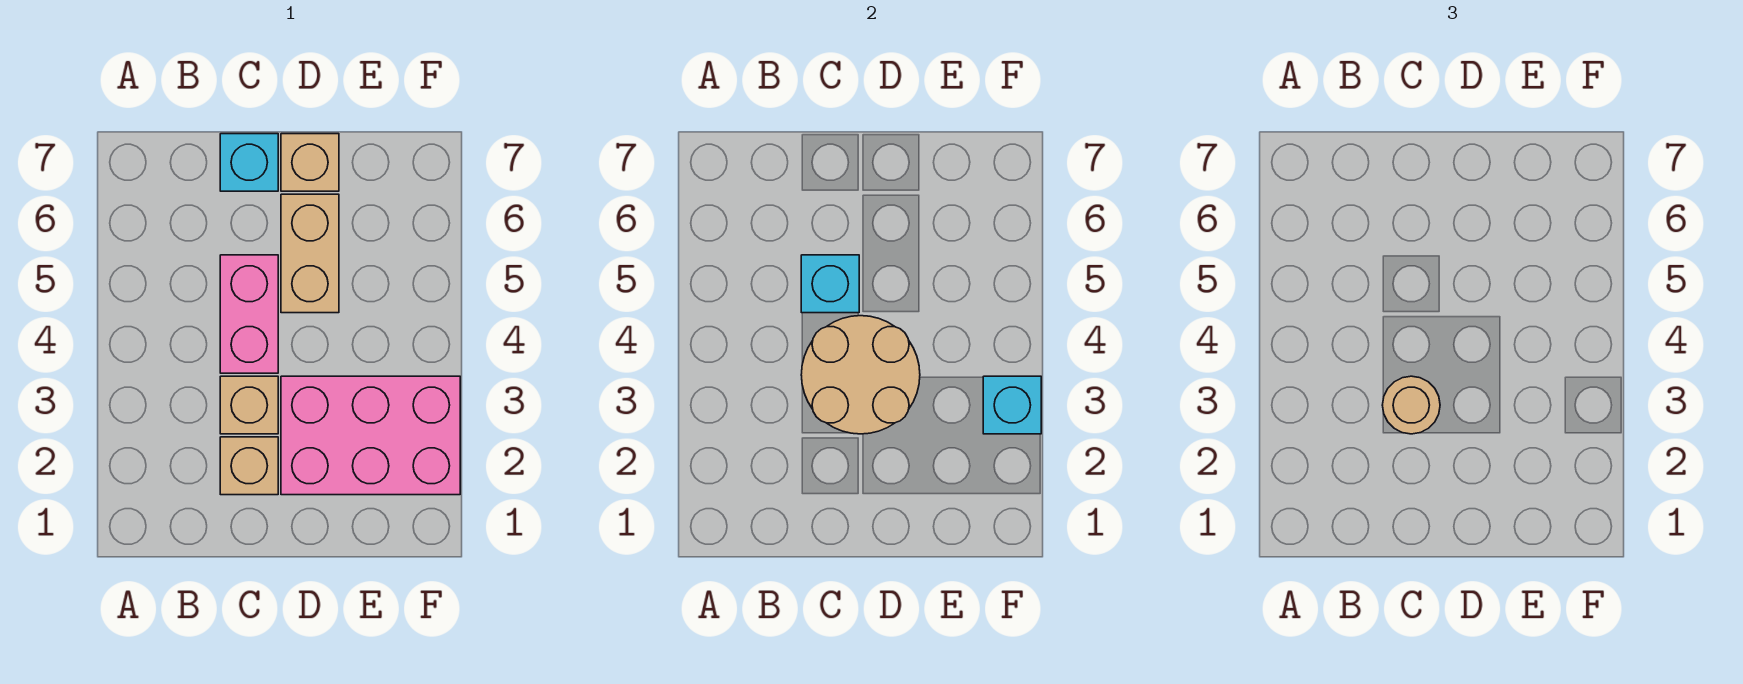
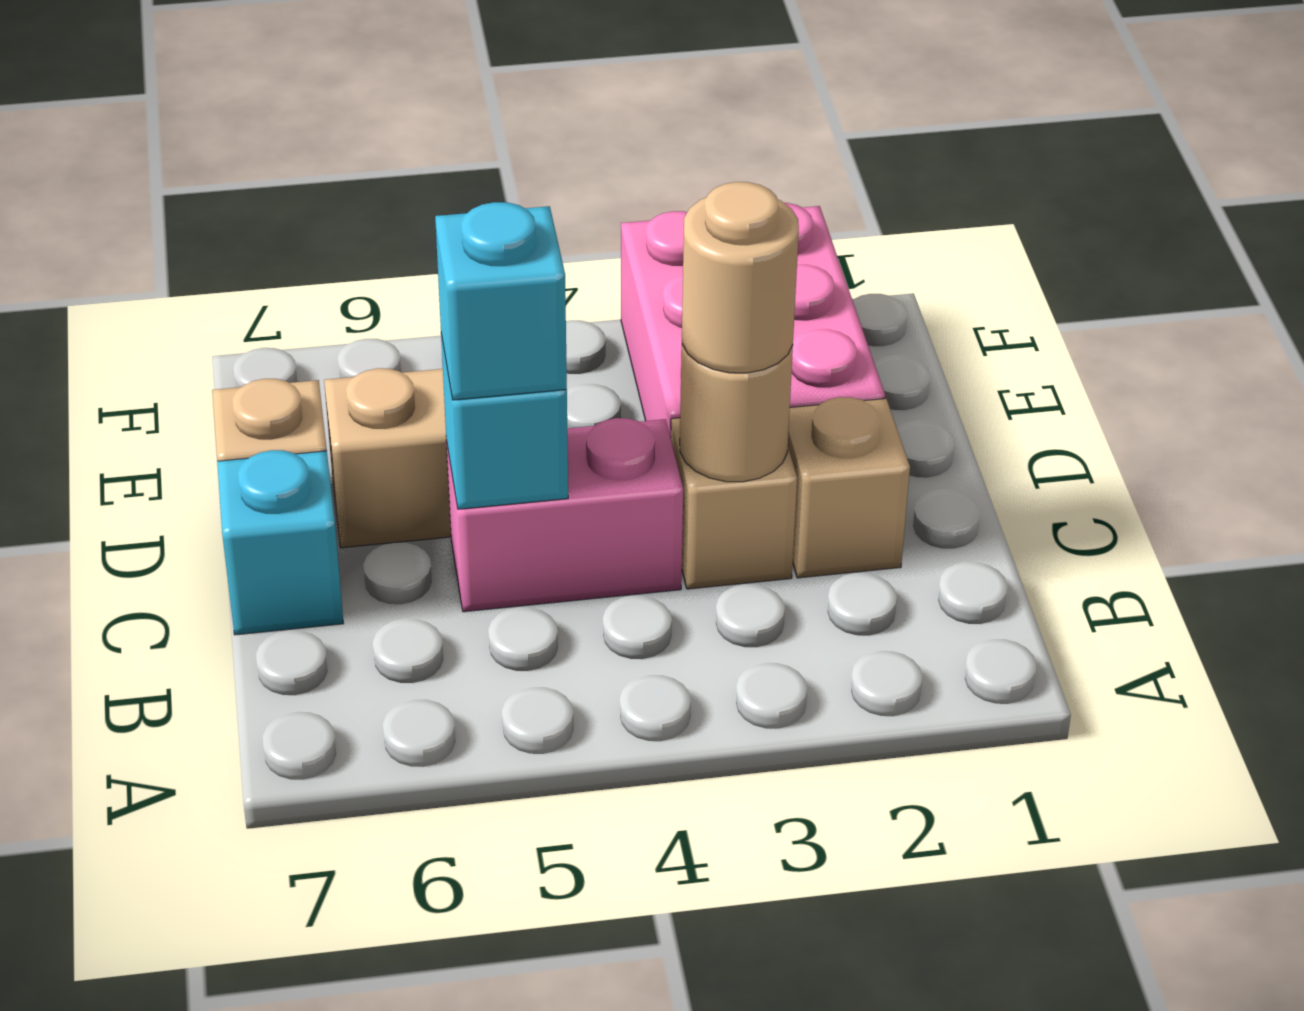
tan round brick C3:D4 level 2 -> tan round brick C3 level 2
cyan brick F3 level 2 -> cyan brick C5 level 3

